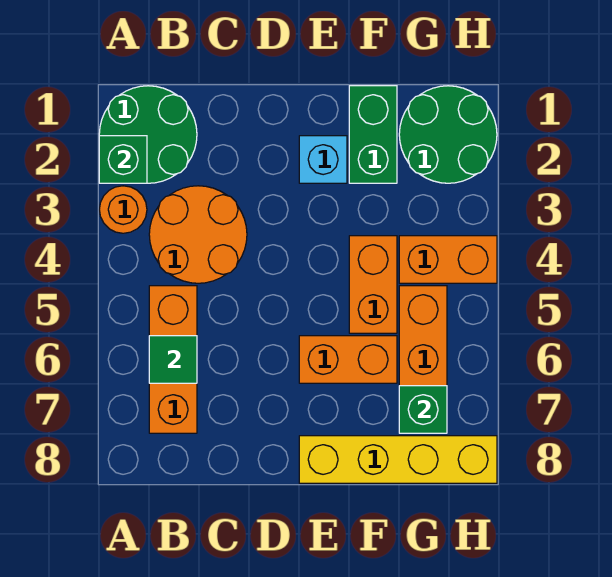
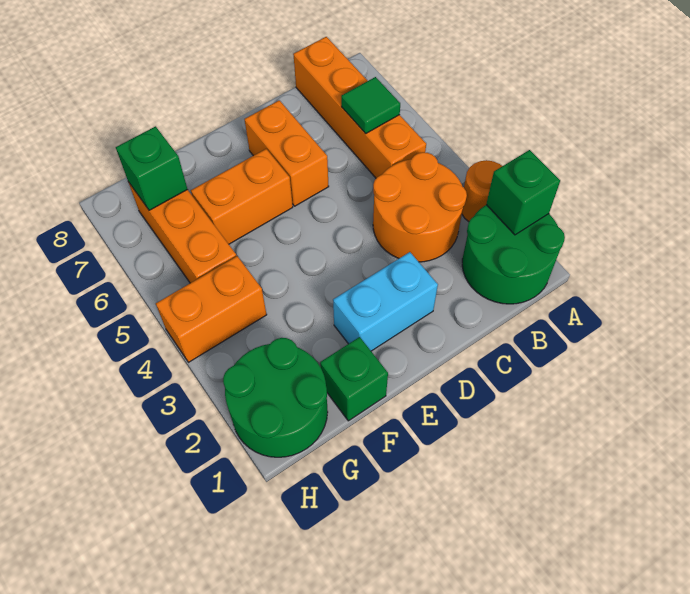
orange brick B5:B7 level 1 -> orange brick B5:B8 level 1
cyan brick E2 level 1 -> cyan brick D2:E2 level 1
yellow brick E8:H8 level 1 -> none
green brick F1:F2 level 1 -> green brick F1 level 1
orange brick F4:F5 level 1 -> orange brick D6:D7 level 1

